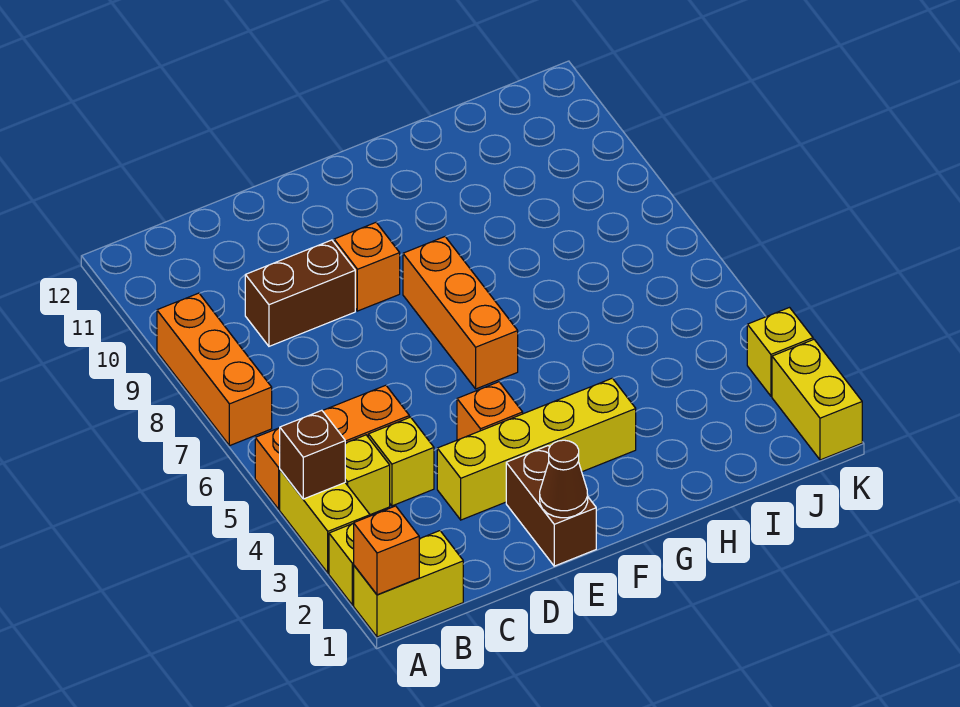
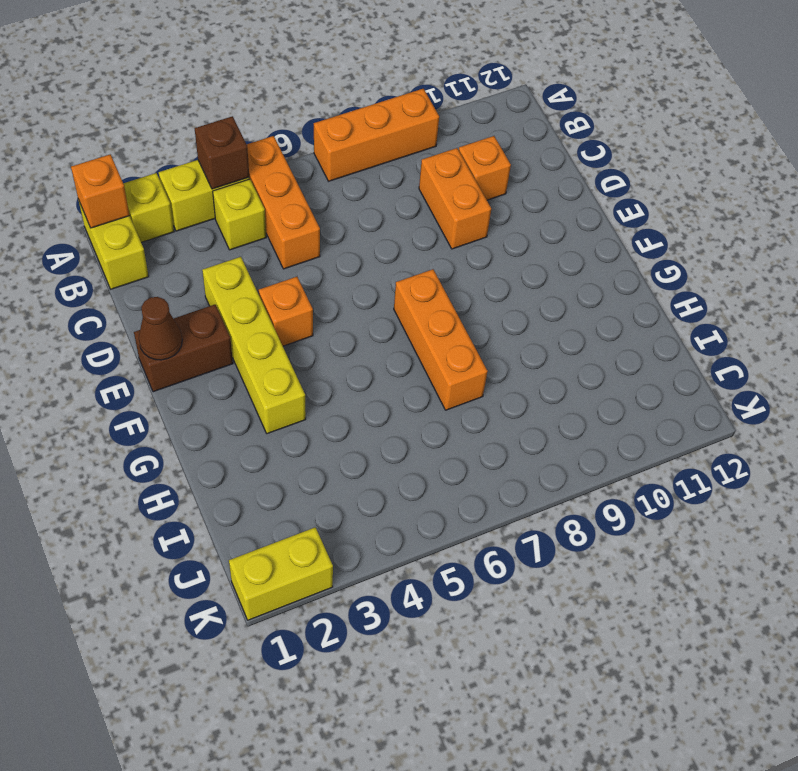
yellow brick C4 level 1 -> none
brown brick C9:D9 level 1 -> orange brick C9:D9 level 1
orange brick E9 level 1 -> orange brick C10 level 1
orange brick F6:F8 level 1 -> orange brick F7:H7 level 1
yellow brick K3 level 1 -> none

